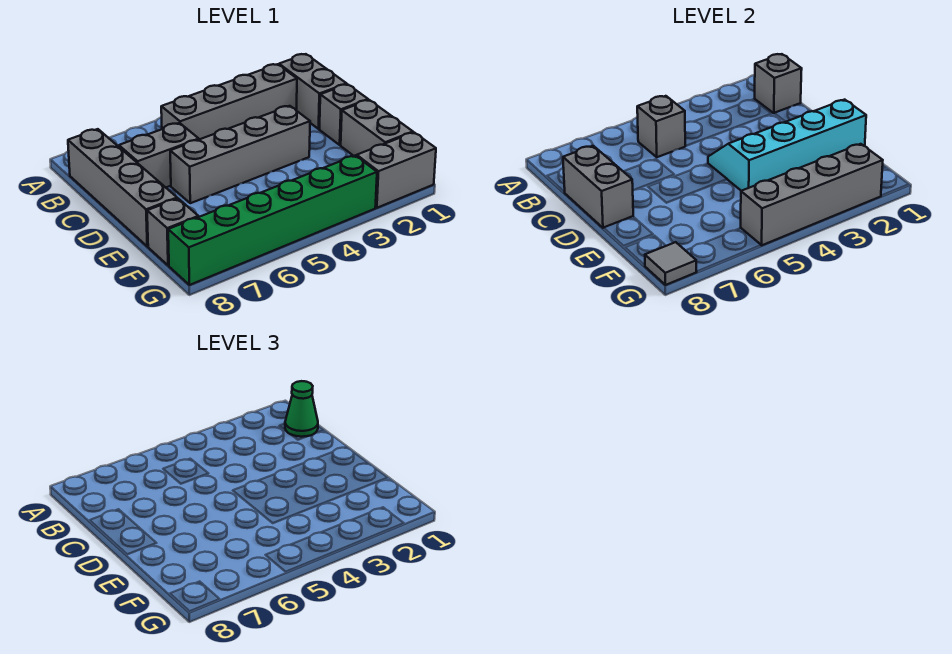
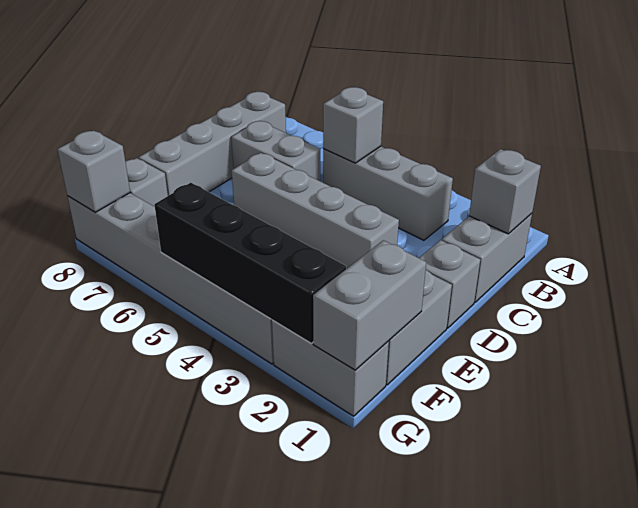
green cone B1 level 3 -> none
grey brick B2:B5 level 1 -> grey brick B3:B5 level 1
grey brick C8:D8 level 2 -> grey brick F1:G1 level 2
cyan slope D1:E4 level 2 top E -> none
grey brick G2:G5 level 2 -> black brick G2:G5 level 2
green brick G3:G8 level 1 -> grey brick G3:G8 level 1
grey tile G8 level 2 -> grey brick G8 level 2

